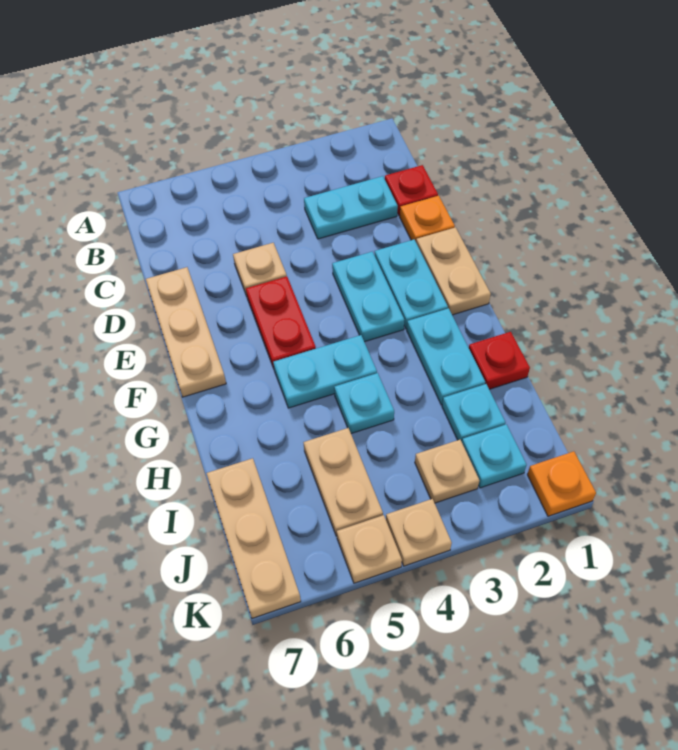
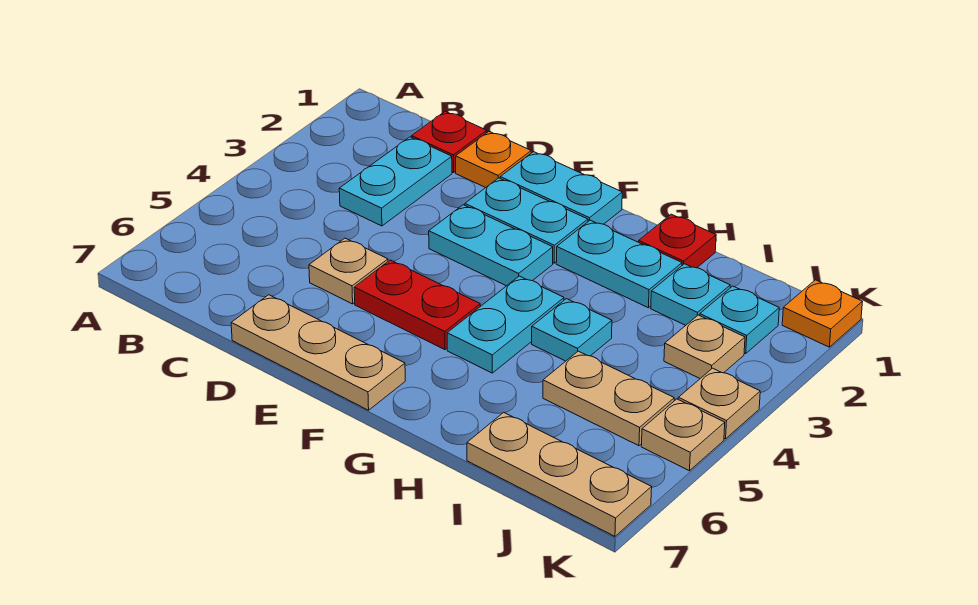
tan plate E1:F1 level 1 -> cyan plate E1:F1 level 1

